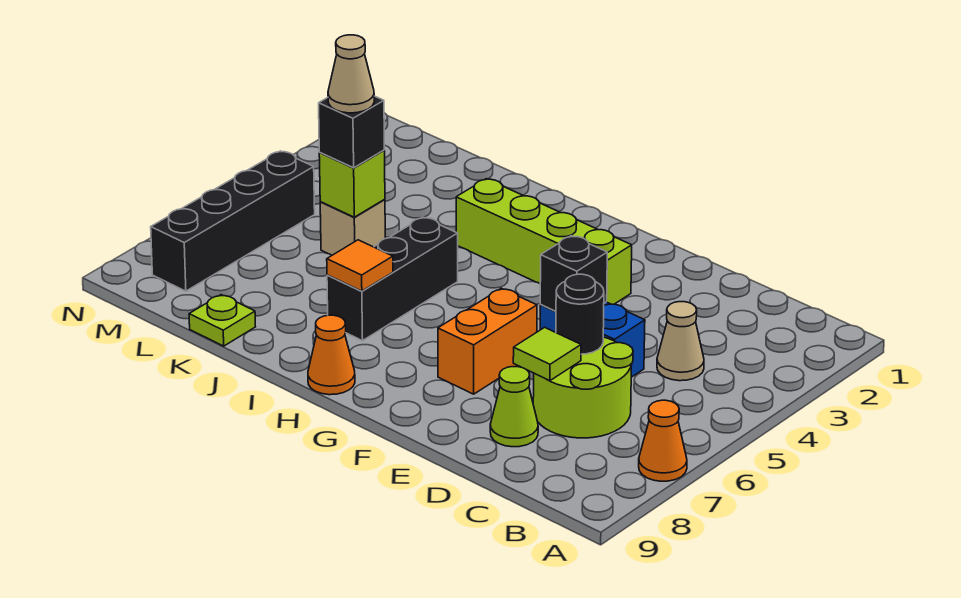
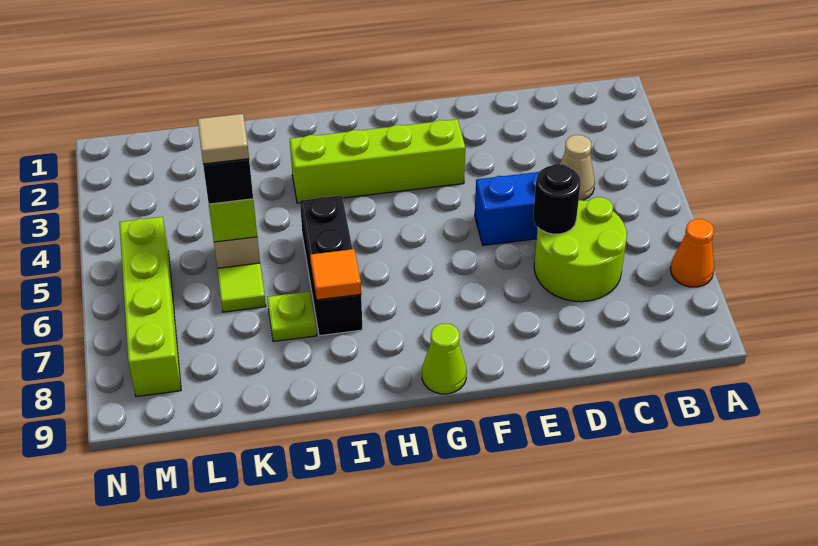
lime tile D7 level 2 -> lime tile K6 level 1
lime cone D8 level 1 -> lime cone G9 level 1
black brick E5 level 2 -> none
orange brick F6:F7 level 1 -> none
orange cone H9 level 1 -> none
tan cone K5 level 4 -> tan tile K5 level 4
lime plate K9 level 1 -> lime plate J7 level 1
black brick M5:M8 level 1 -> lime brick M5:M8 level 1

